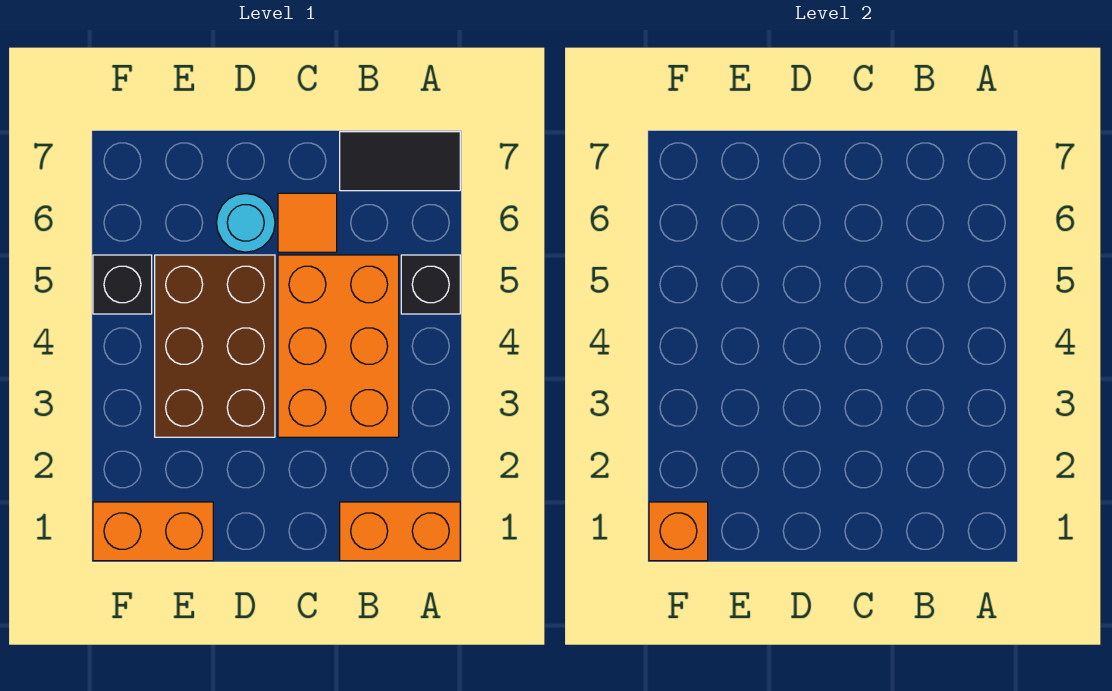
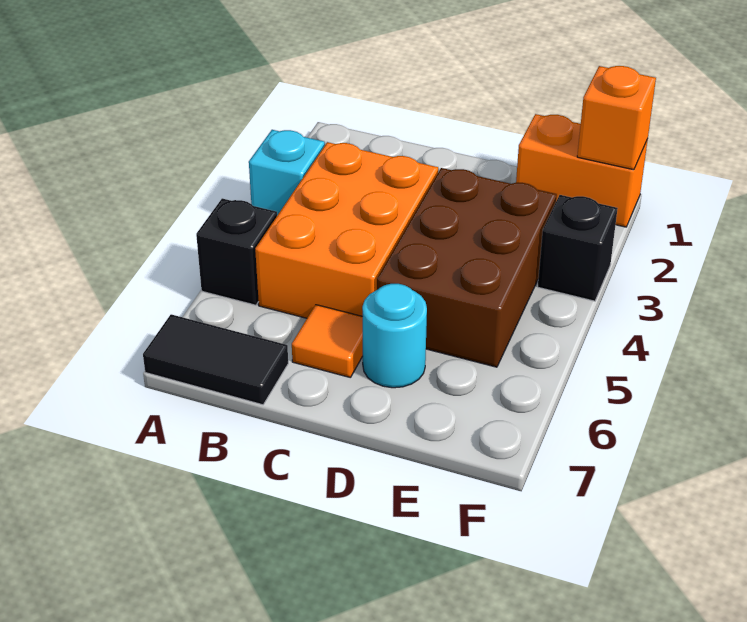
orange brick A1:B1 level 1 -> none
none -> cyan brick A3 level 1
black brick F5 level 1 -> black brick F3 level 1

